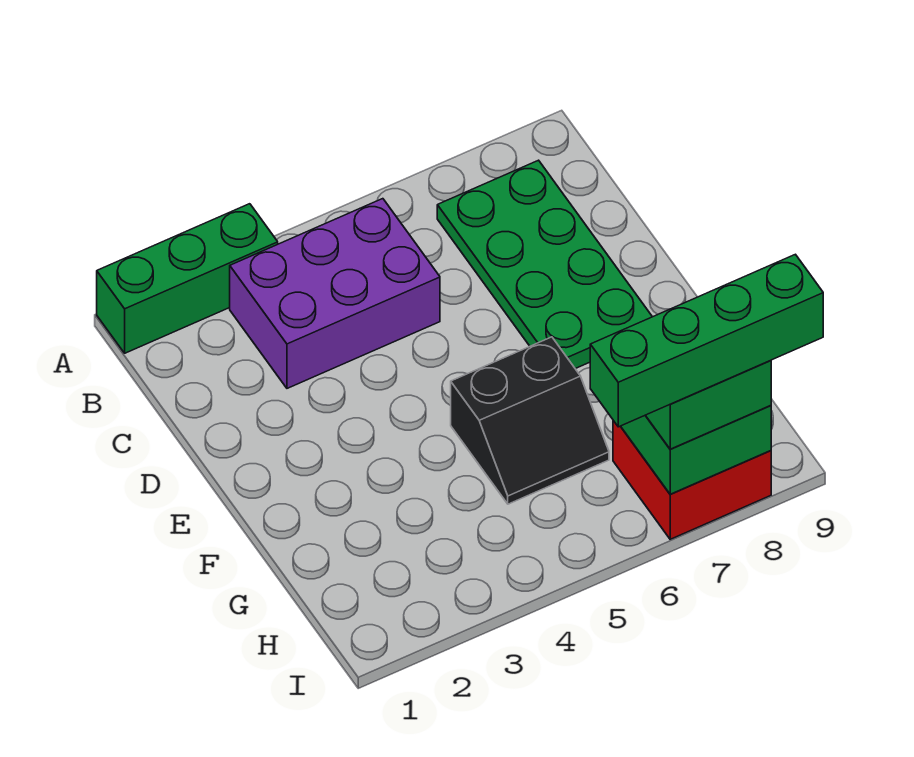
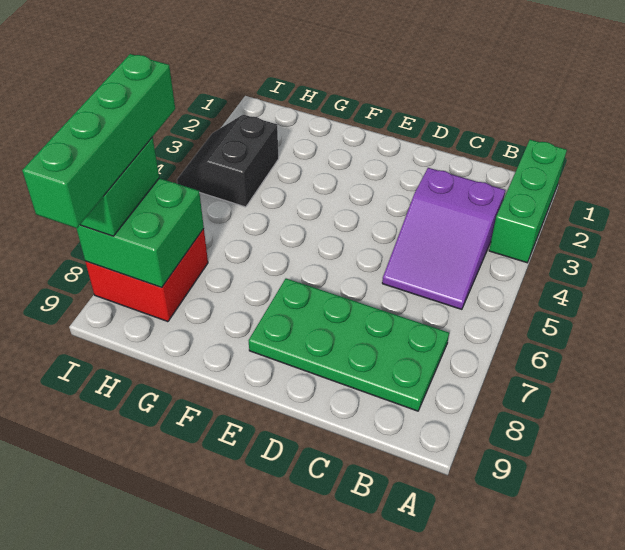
purple brick B3:C5 level 1 -> purple slope B3:C5 level 1 top 3
black slope F5:G6 level 1 top F -> black slope H3:I4 level 1 top H

